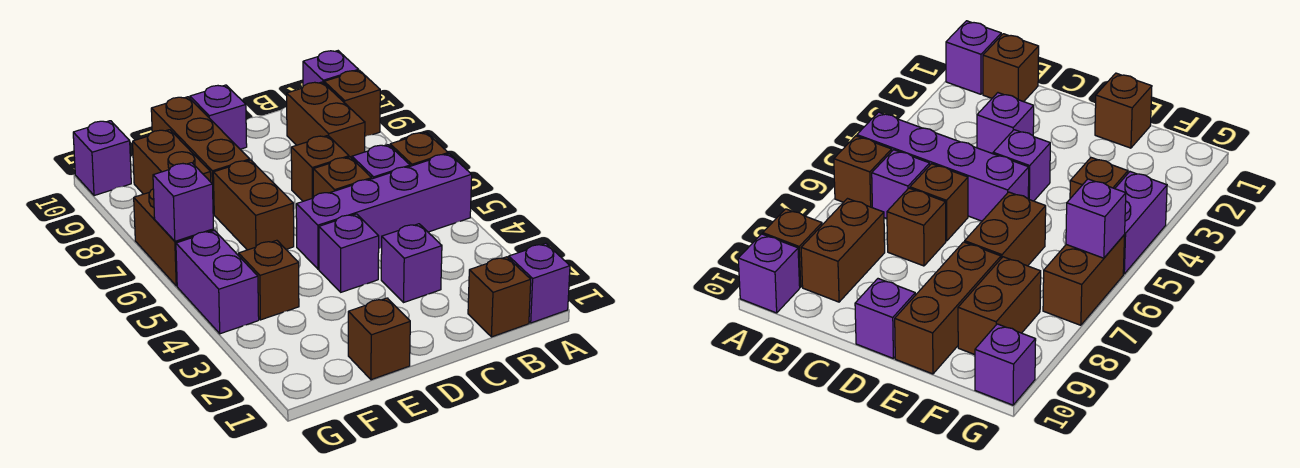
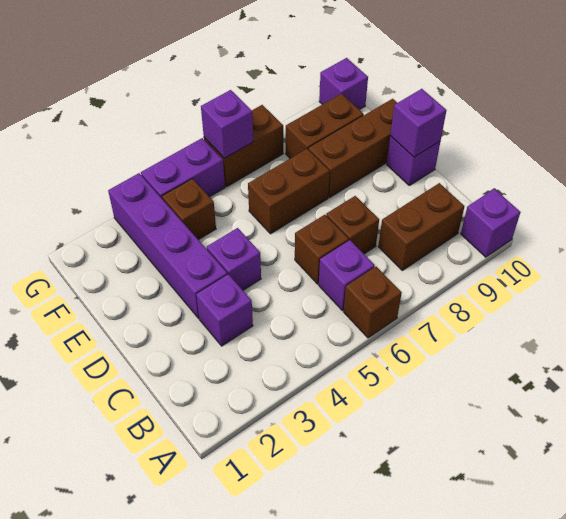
purple brick A1 level 1 -> purple brick D10 level 2
purple brick A5:D5 level 1 -> purple brick D3:G3 level 1
brown brick A9 level 1 -> none
brown brick B1 level 1 -> none
brown brick E1 level 1 -> none

